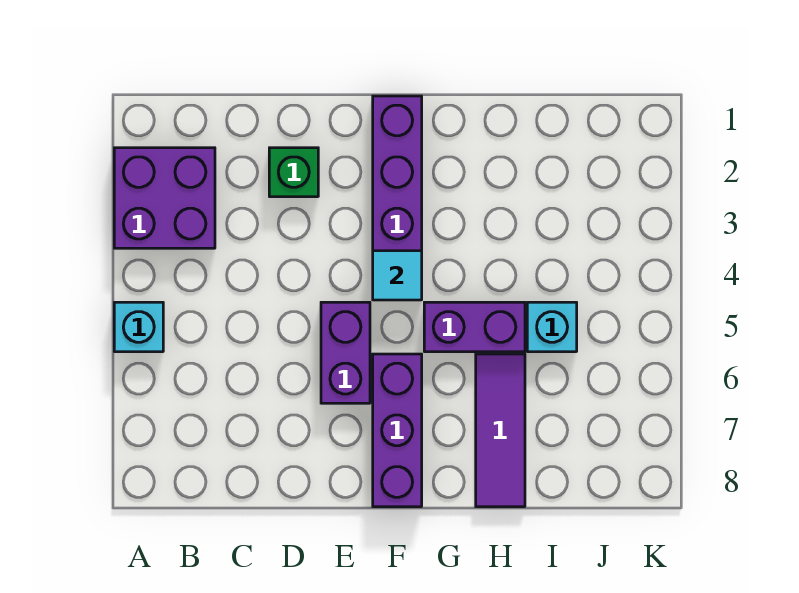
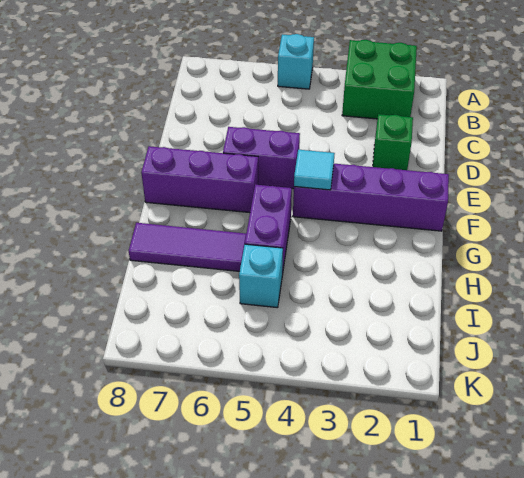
purple brick A2:B3 level 1 -> green brick A2:B3 level 1

